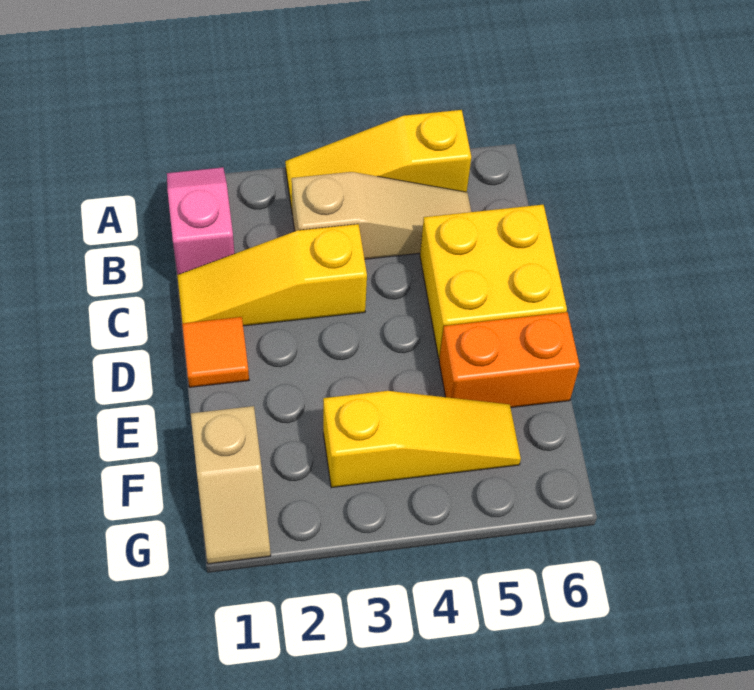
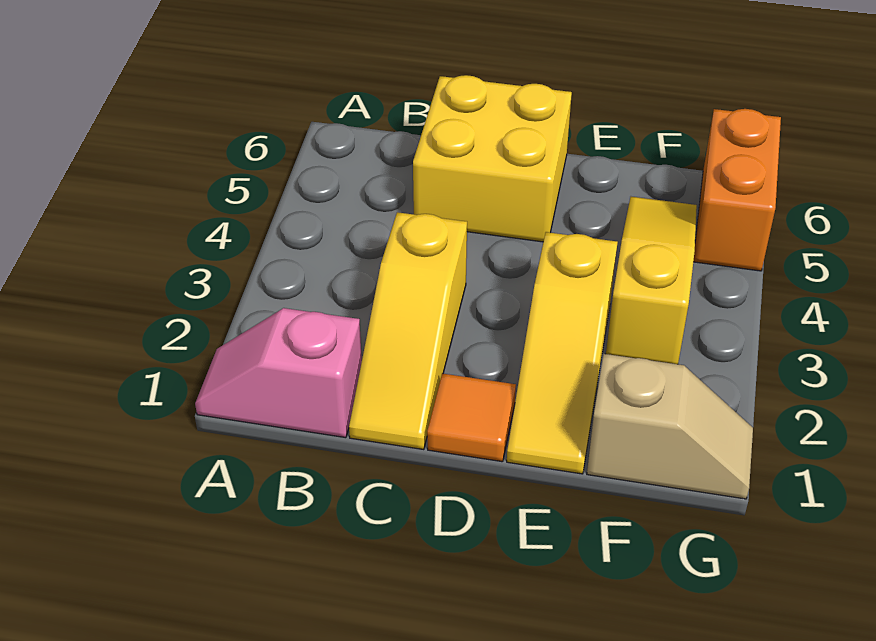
yellow slope A3:A5 level 1 top 5 -> yellow slope E1:E3 level 1 top 3
tan slope B3:B5 level 1 top 3 -> none
orange brick E5:E6 level 1 -> orange brick G5:G6 level 1

